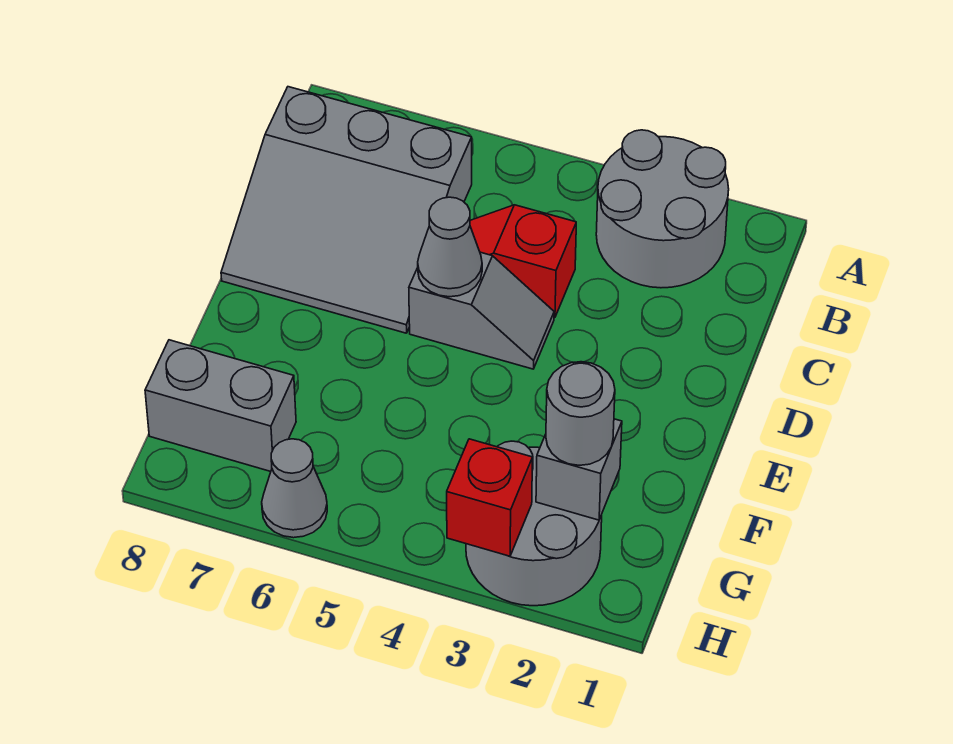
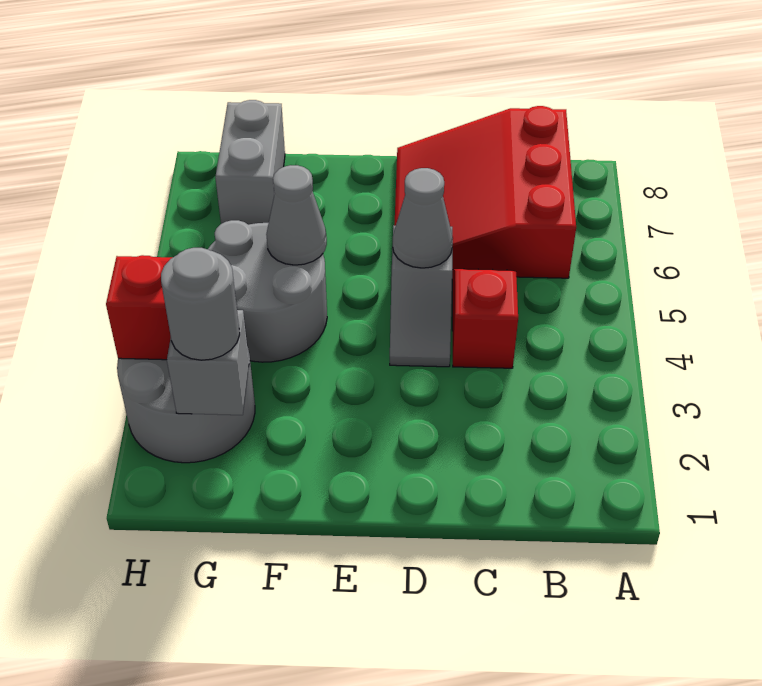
grey round brick A2:B3 level 1 -> grey round brick F4:G5 level 1
grey slope B6:D8 level 1 top B -> red slope B6:D8 level 1 top B
grey cone H6 level 1 -> grey cone F5 level 2

